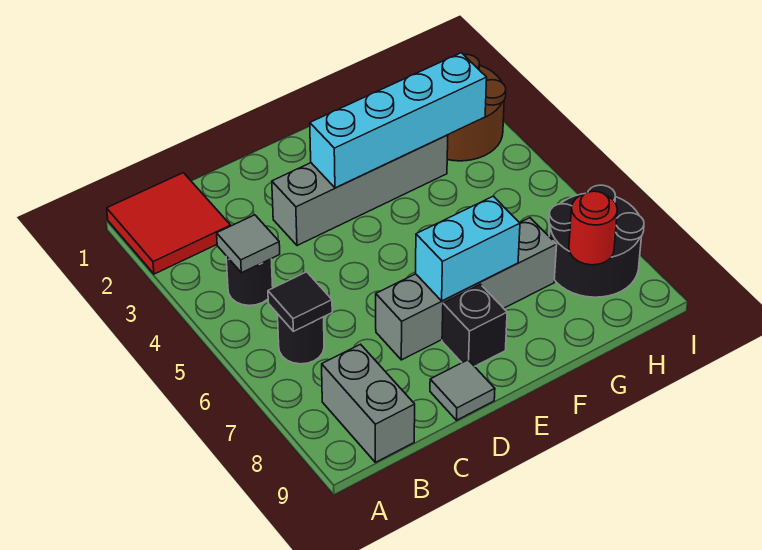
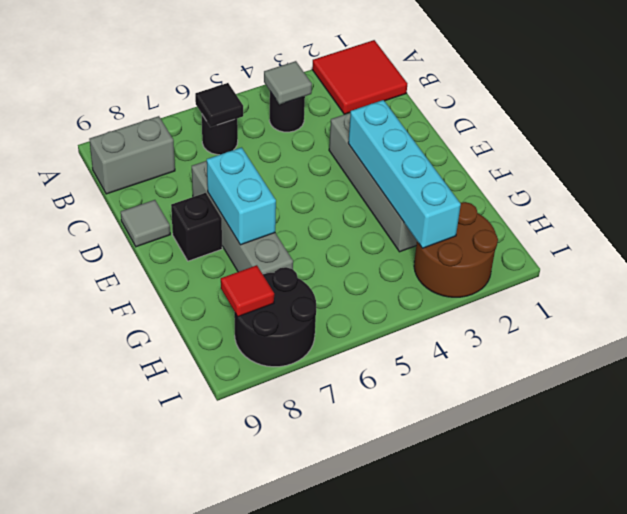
red round brick H8 level 2 -> red tile H8 level 2

